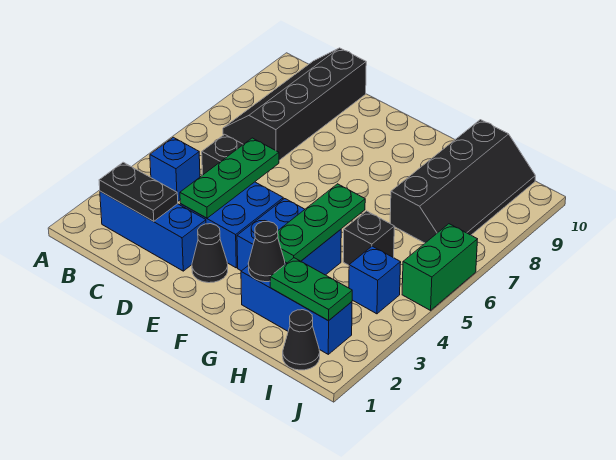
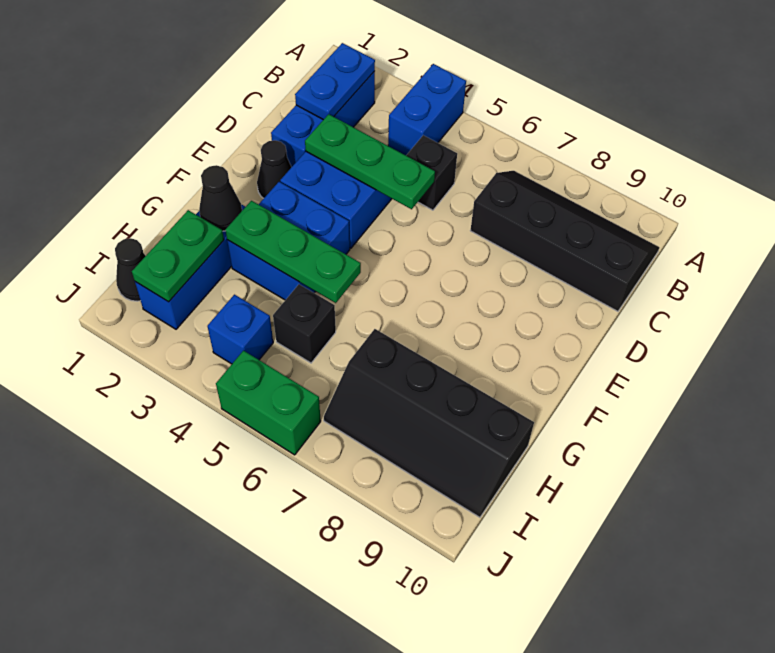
black plate B2:C2 level 2 -> blue plate B2:C2 level 2
blue brick B4 level 1 -> blue brick A4:B4 level 1

